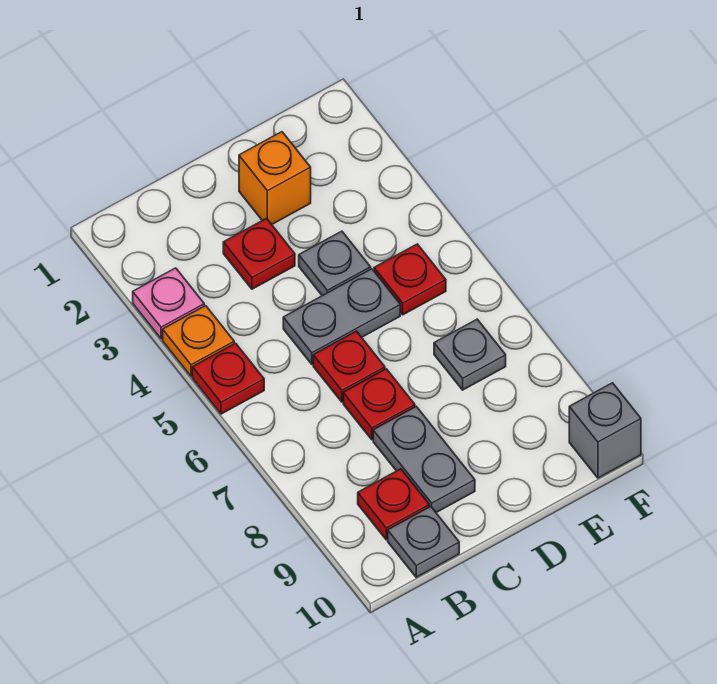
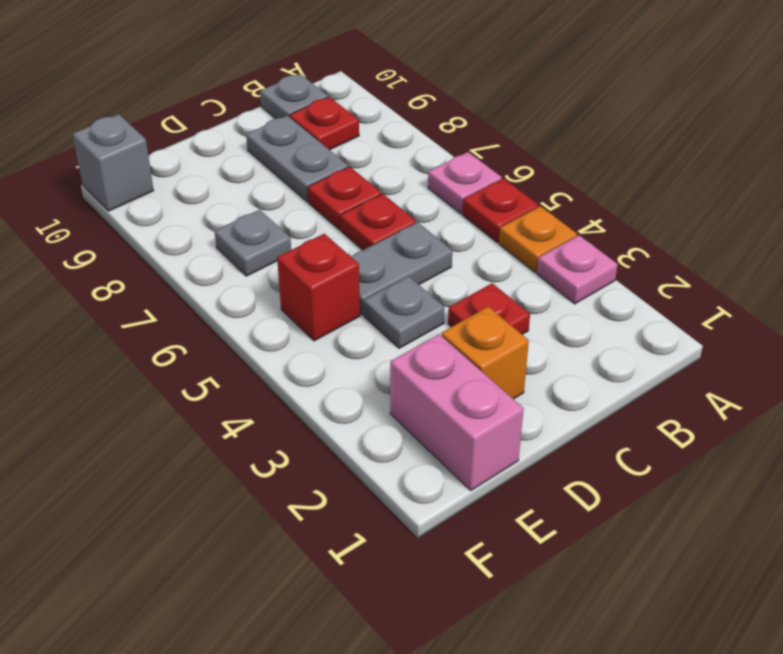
none -> pink plate A6 level 1
none -> pink brick E1:E2 level 1
red plate E5 level 1 -> red brick E5 level 1

